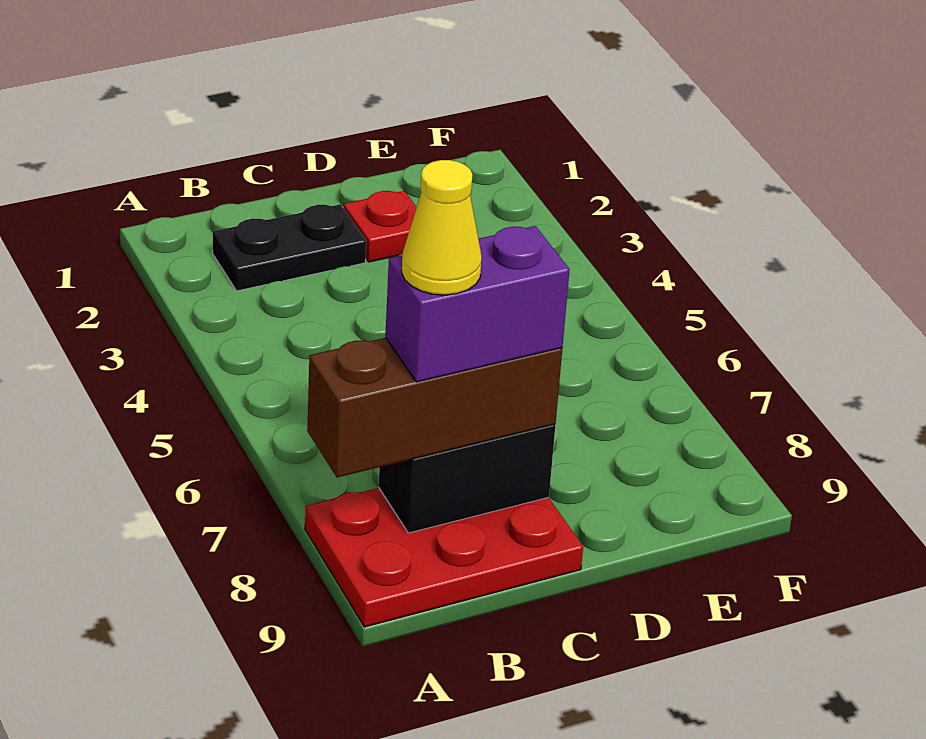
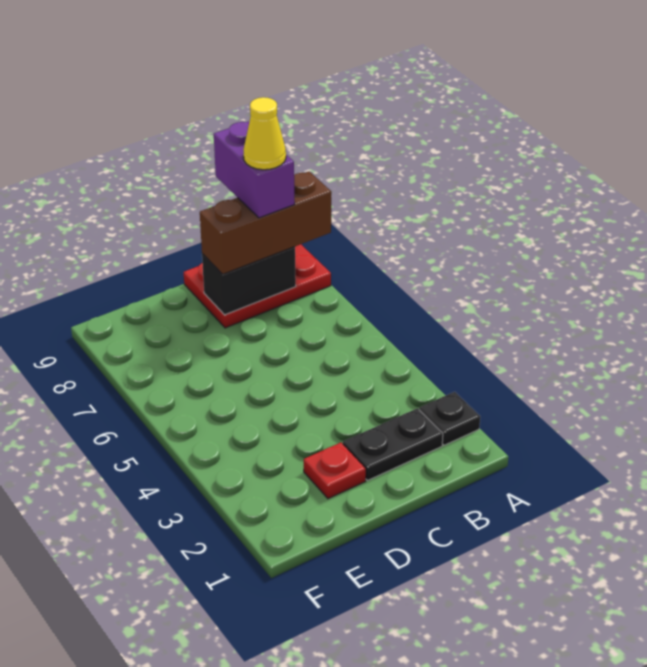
none -> black plate A2 level 1
purple brick B8:C8 level 4 -> purple brick B8:B9 level 4

